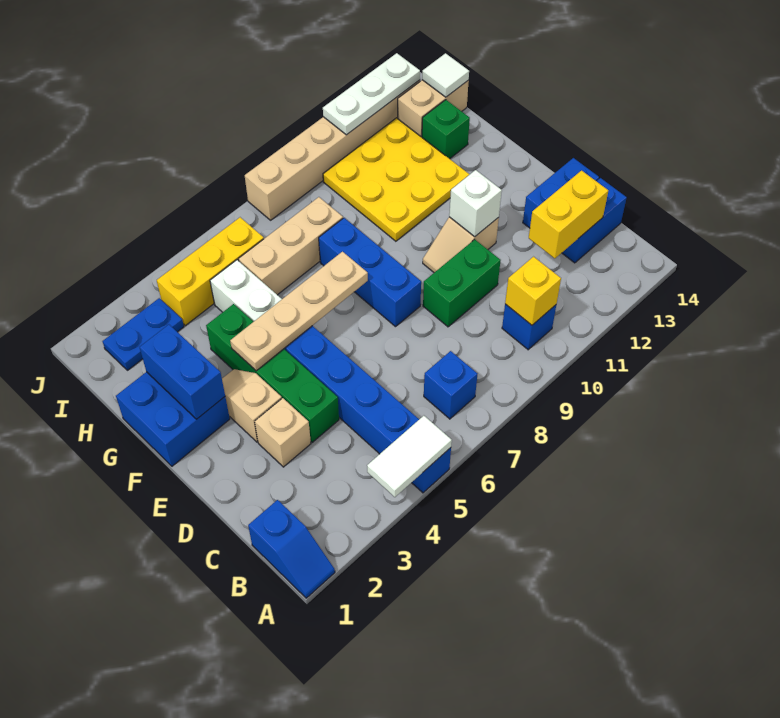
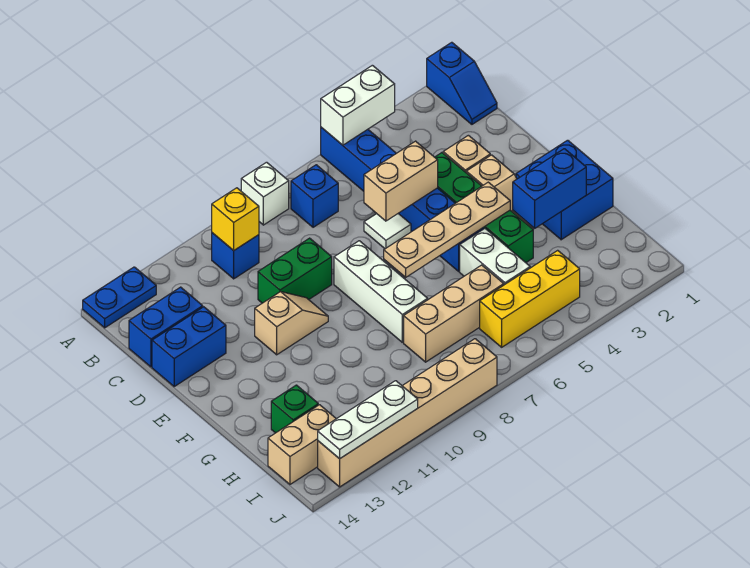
blue slope A1:B1 level 1 top B -> blue slope A1:B1 level 1 top A
white tile A4:A5 level 2 -> white brick A4:A5 level 2
yellow brick C12:C13 level 2 -> none
none -> tan brick D5:D6 level 2
blue brick E8:G8 level 1 -> white brick E8:G8 level 1
white brick E11 level 2 -> white brick A8 level 1
blue brick F2:G2 level 2 -> blue brick G2:G3 level 2
yellow plate G10:I12 level 1 -> none
blue plate I2:I3 level 1 -> blue plate A13:A14 level 1
white tile I14 level 2 -> white tile D6 level 1

